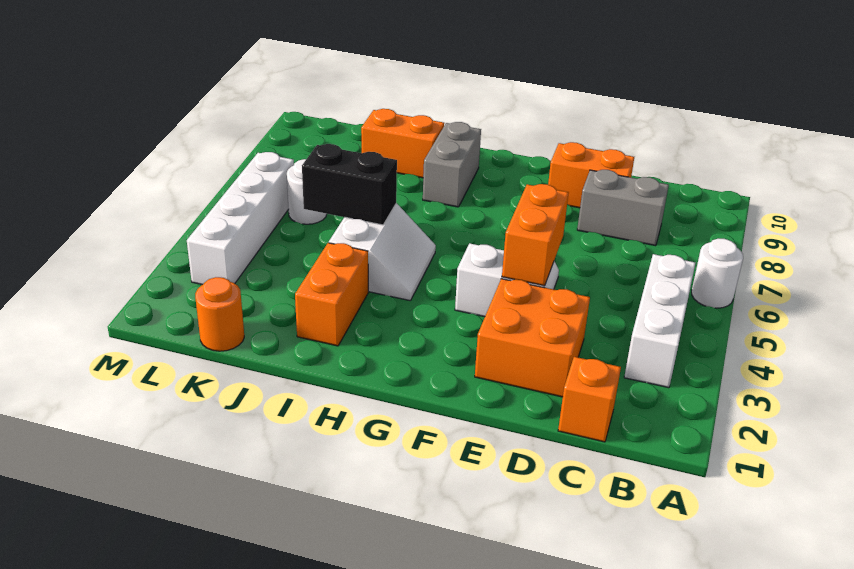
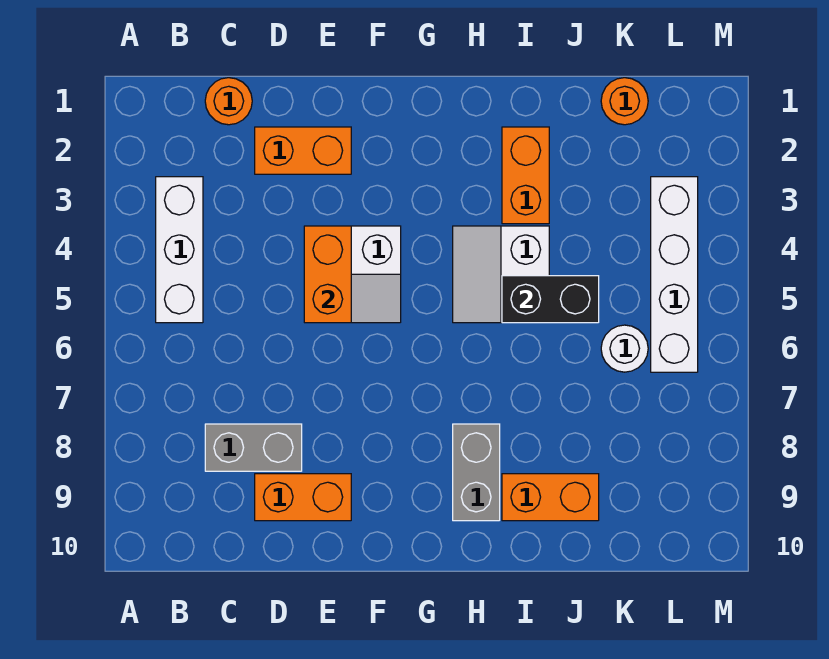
white round brick A6 level 1 -> none
orange brick C1 level 1 -> orange round brick C1 level 1
orange brick D2:E3 level 1 -> orange brick D2:E2 level 1

